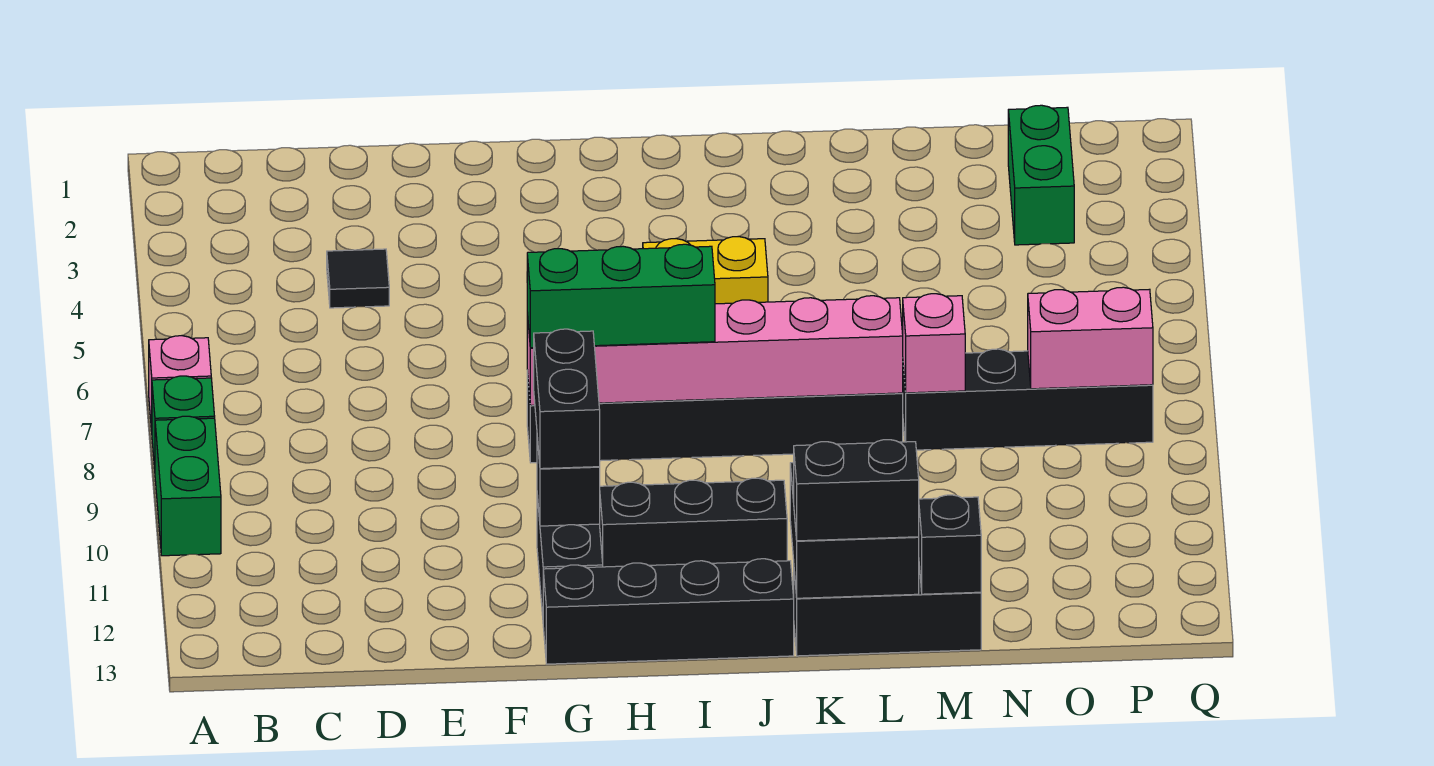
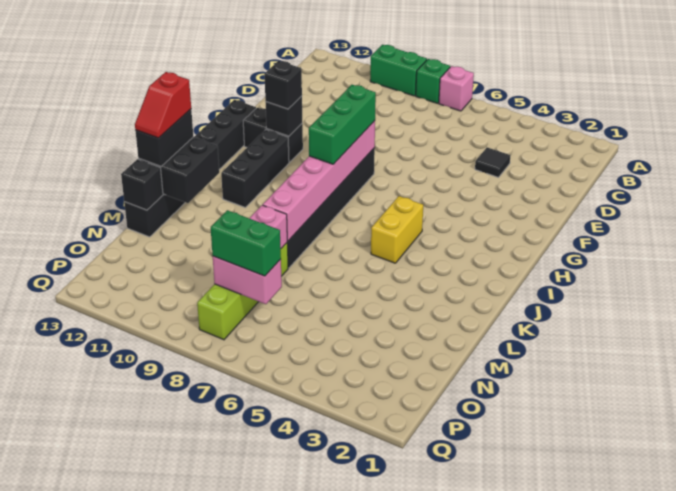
black brick G10:G11 level 3 -> black brick G11 level 3
none -> red slope K13:L13 level 4 top K
black brick M8:P8 level 1 -> lime brick M8:P8 level 1
green brick O2:O3 level 1 -> green brick O7:O8 level 3
pink brick O8:P8 level 2 -> pink brick O7:O8 level 2

